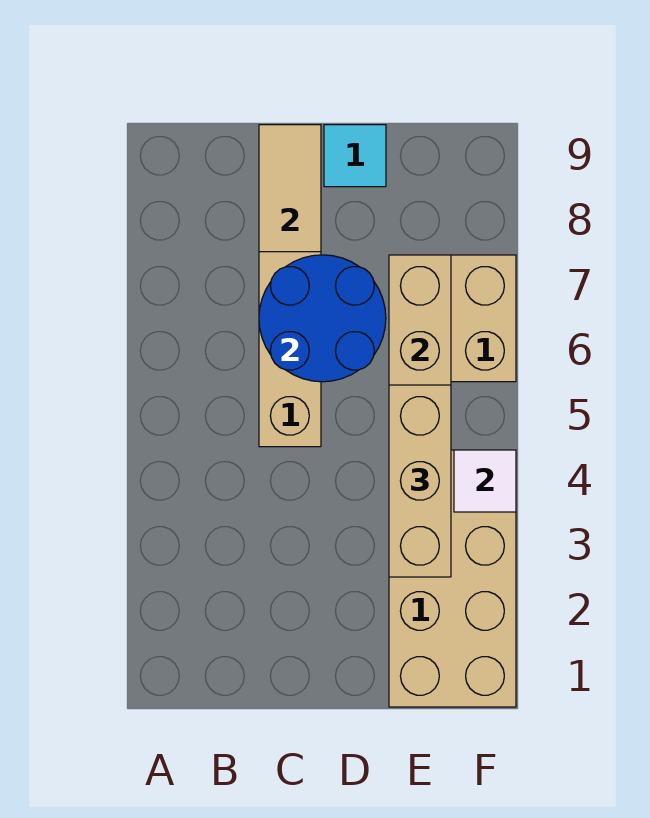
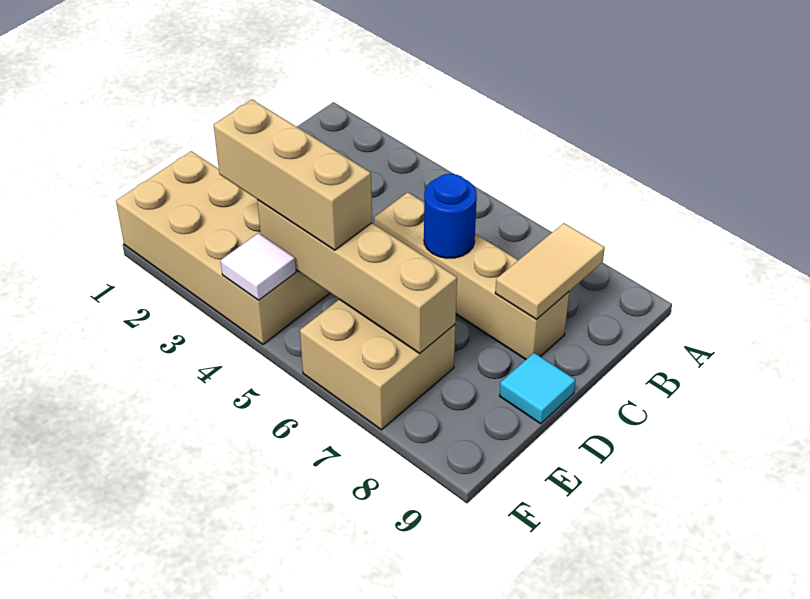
blue round brick C6:D7 level 2 -> blue round brick C6 level 2
tan tile C8:C9 level 2 -> tan tile B8:C8 level 2

